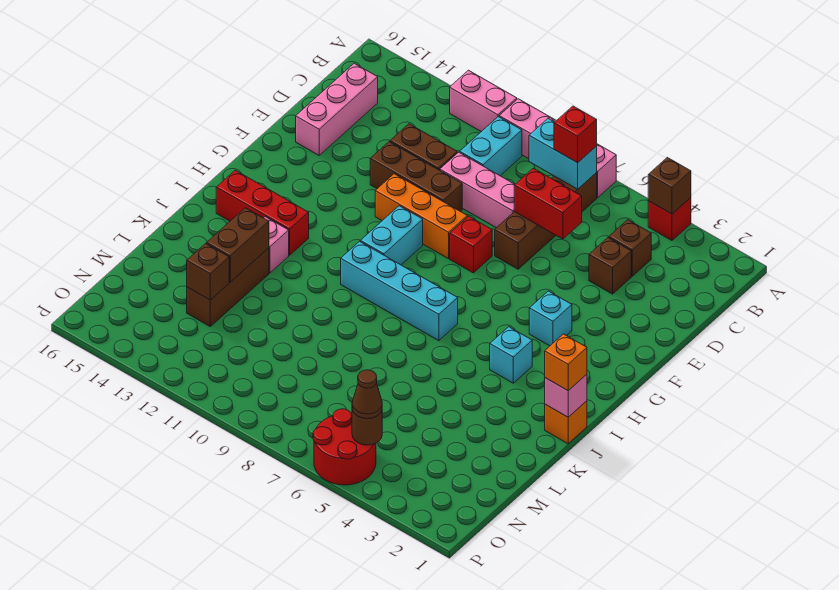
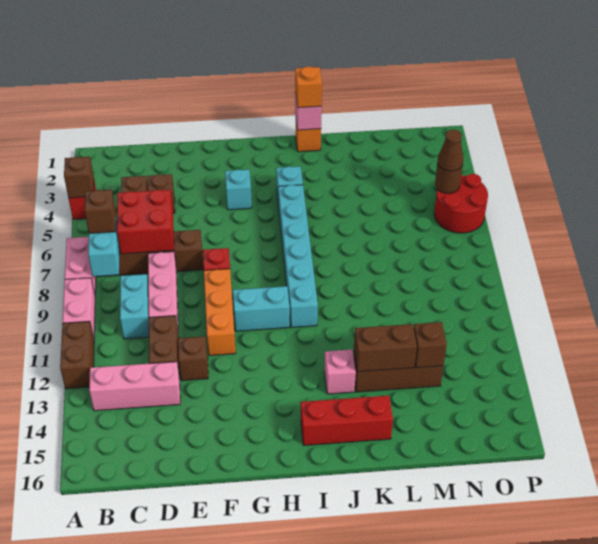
pink brick A11:A12 level 1 -> brown brick A11:A12 level 1
red brick B7 level 3 -> brown brick B7 level 3
cyan brick B10:C10 level 1 -> cyan brick C9:C10 level 1
pink brick C15:E15 level 1 -> pink brick B13:D13 level 1
red brick D6:D7 level 2 -> red brick C6:D7 level 2
brown brick E10:E12 level 1 -> brown brick E12 level 1
cyan brick I7:I10 level 1 -> cyan brick I5:I10 level 1
red brick I13:I15 level 1 -> red brick I15:K15 level 1

